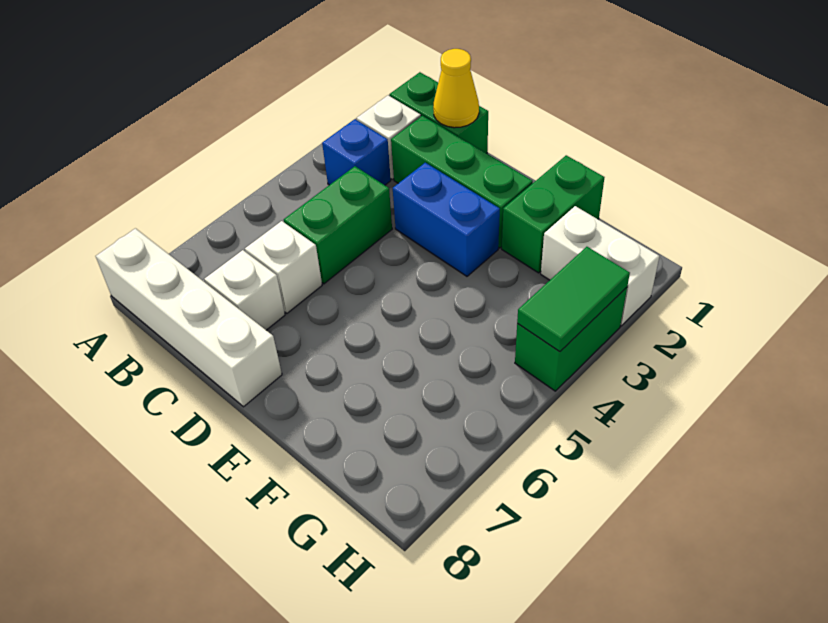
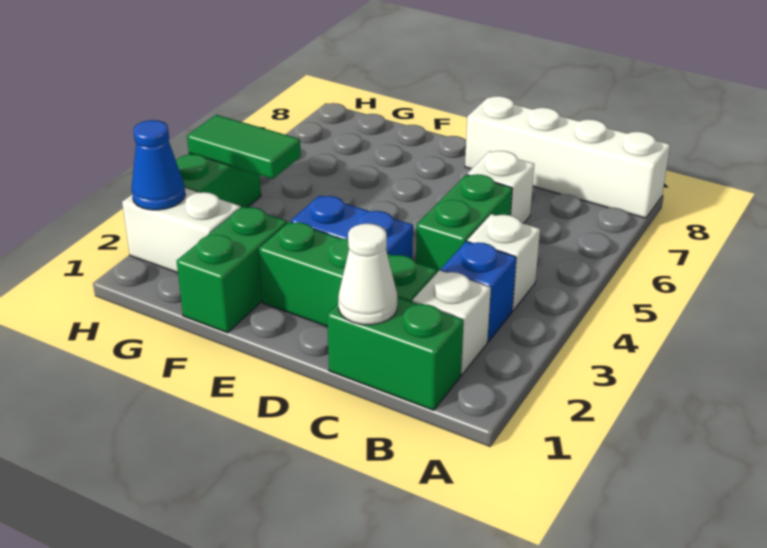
yellow cone C1 level 2 -> white cone C1 level 2
white brick C7 level 1 -> white brick B4 level 1
none -> blue cone H2 level 2
green tile H3:H4 level 2 -> green tile G4:H4 level 2

